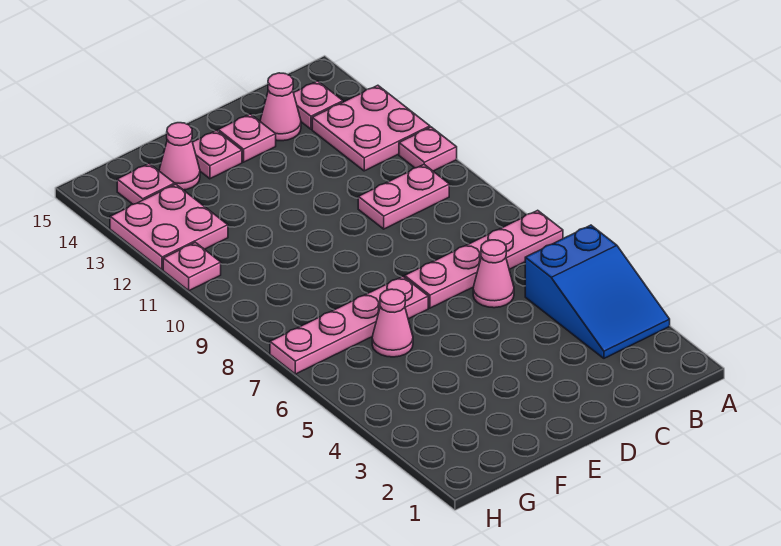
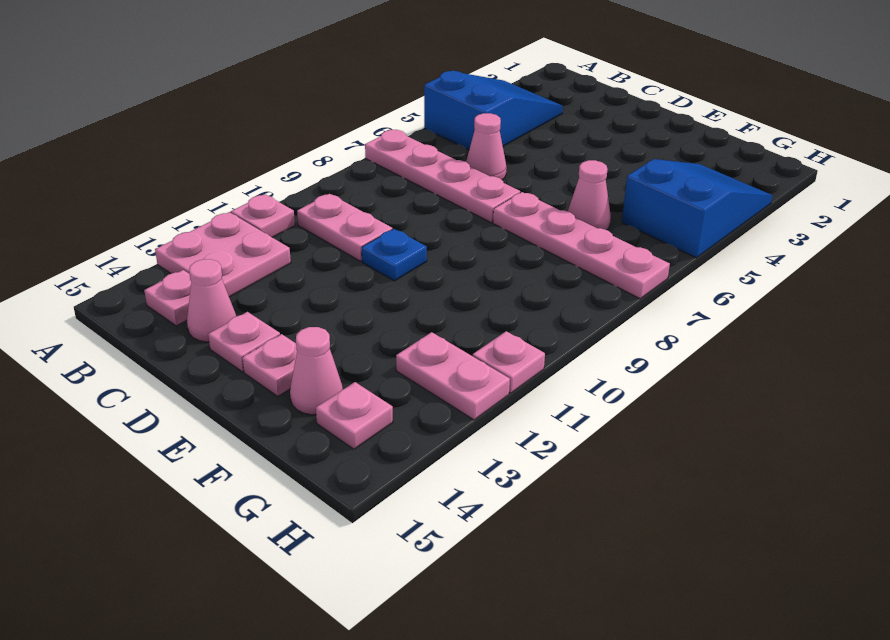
none -> blue plate D10 level 1
none -> blue slope G3:H5 level 1 top 5
pink plate G12:H13 level 1 -> pink plate G12:H12 level 1

